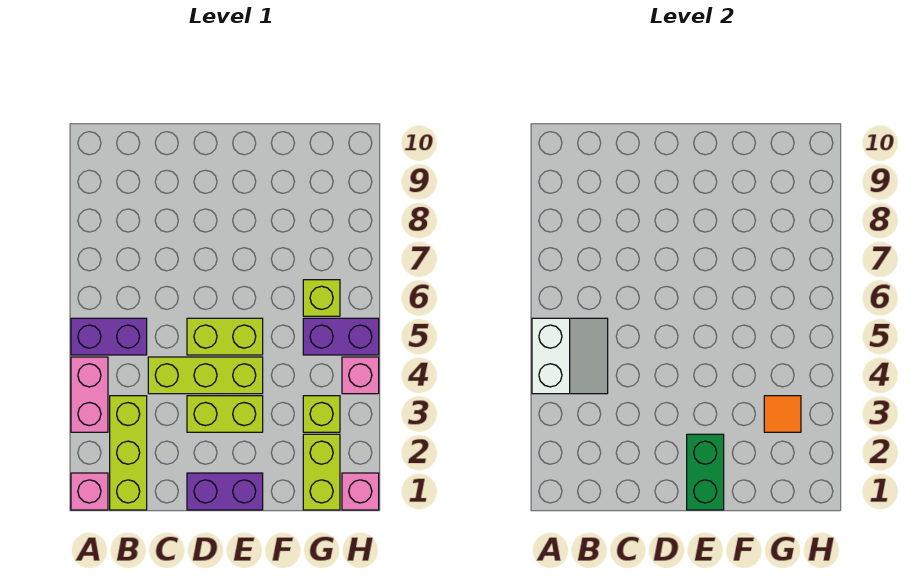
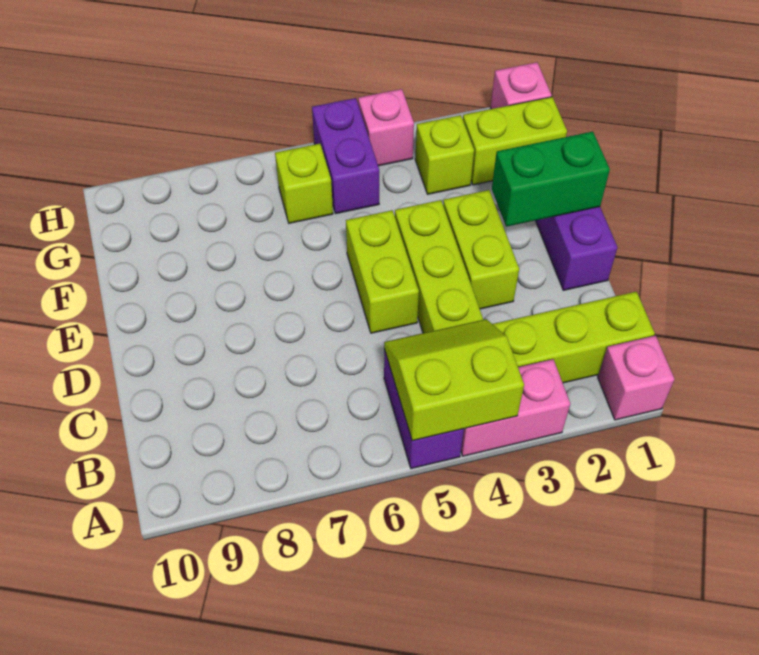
white slope A4:B5 level 2 top A -> lime slope A4:B5 level 2 top A
orange tile G3 level 2 -> none

